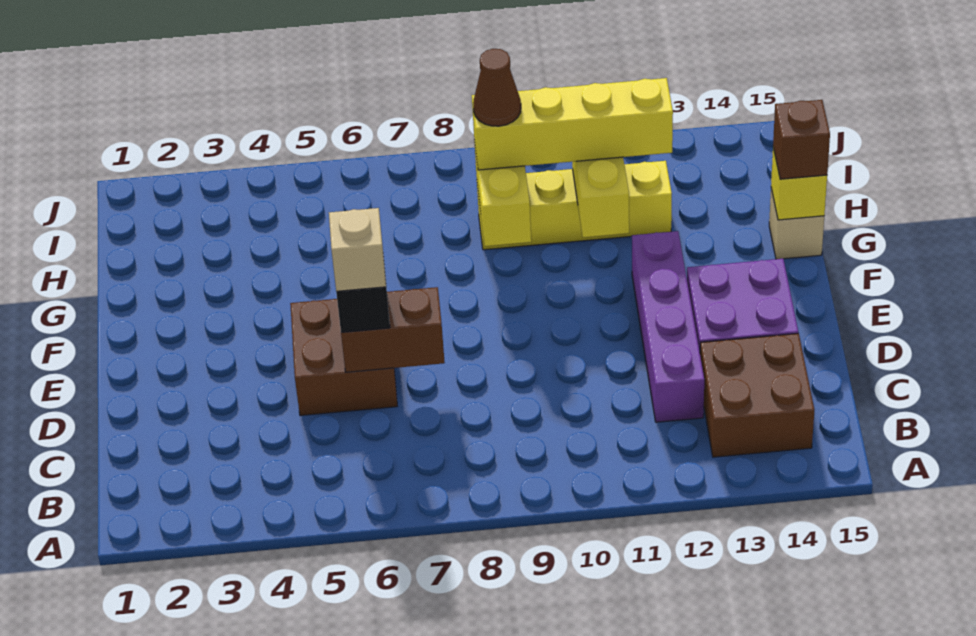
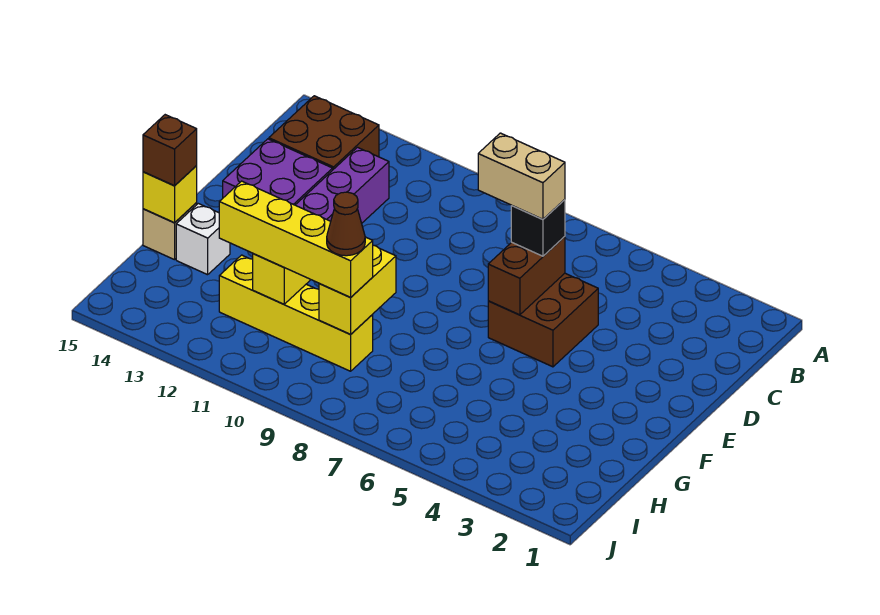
brown brick D6:D7 level 2 -> brown brick D6:E6 level 2
tan brick D6 level 4 -> tan brick D6:D7 level 4
none -> white brick G14 level 1

